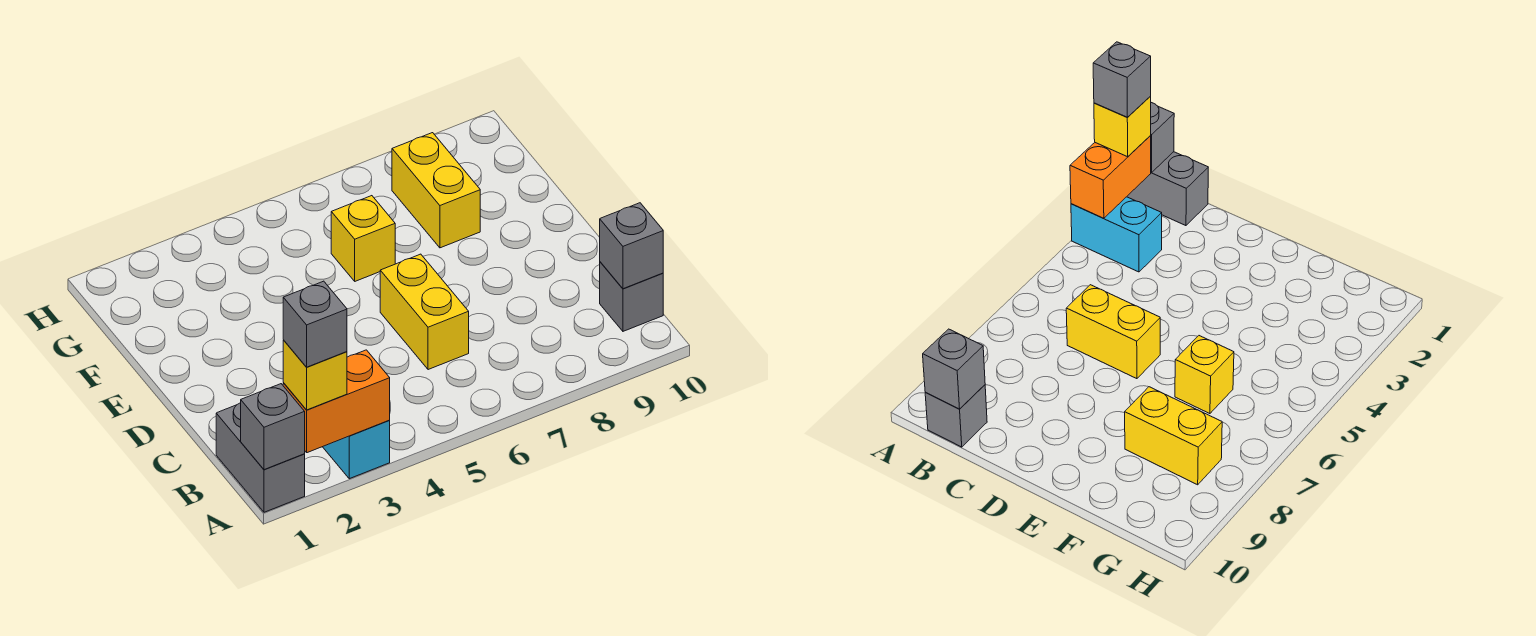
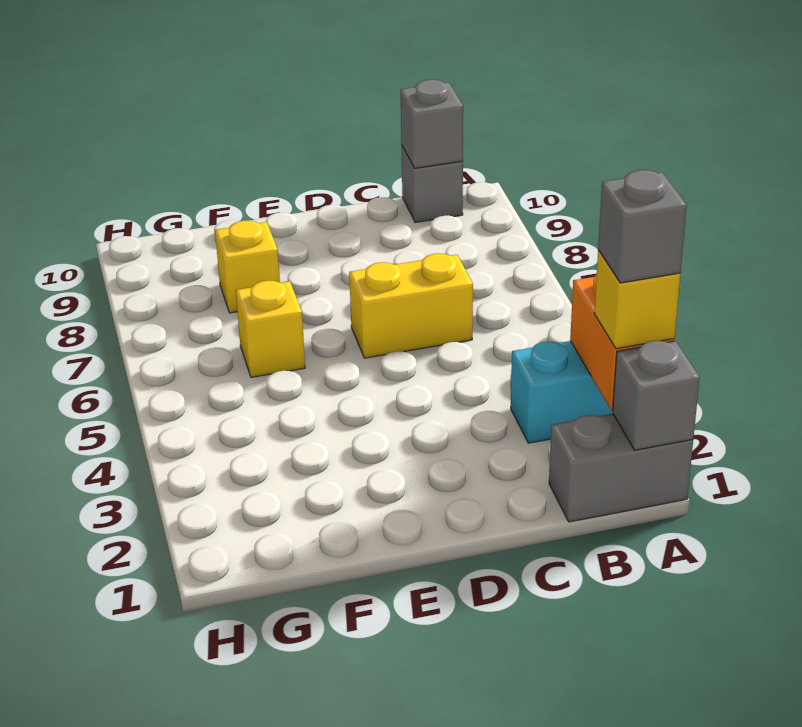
yellow brick F8:G8 level 1 -> yellow brick F8 level 1

